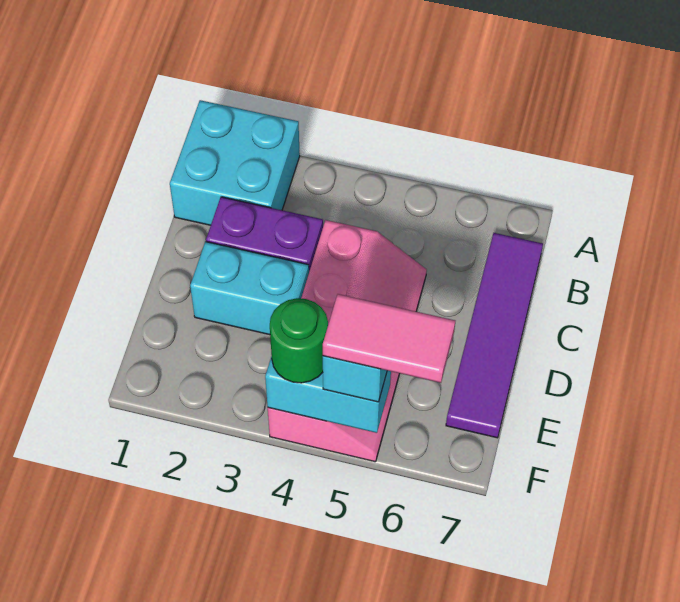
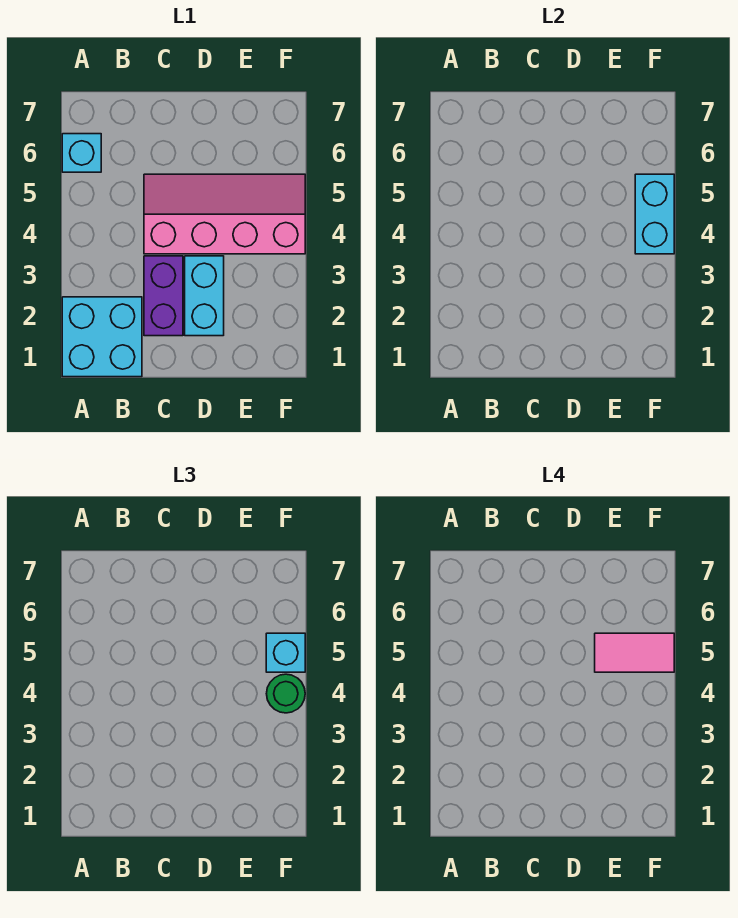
none -> cyan brick A6 level 1
purple tile B7:E7 level 1 -> none
pink tile F5:F6 level 4 -> pink tile E5:F5 level 4

